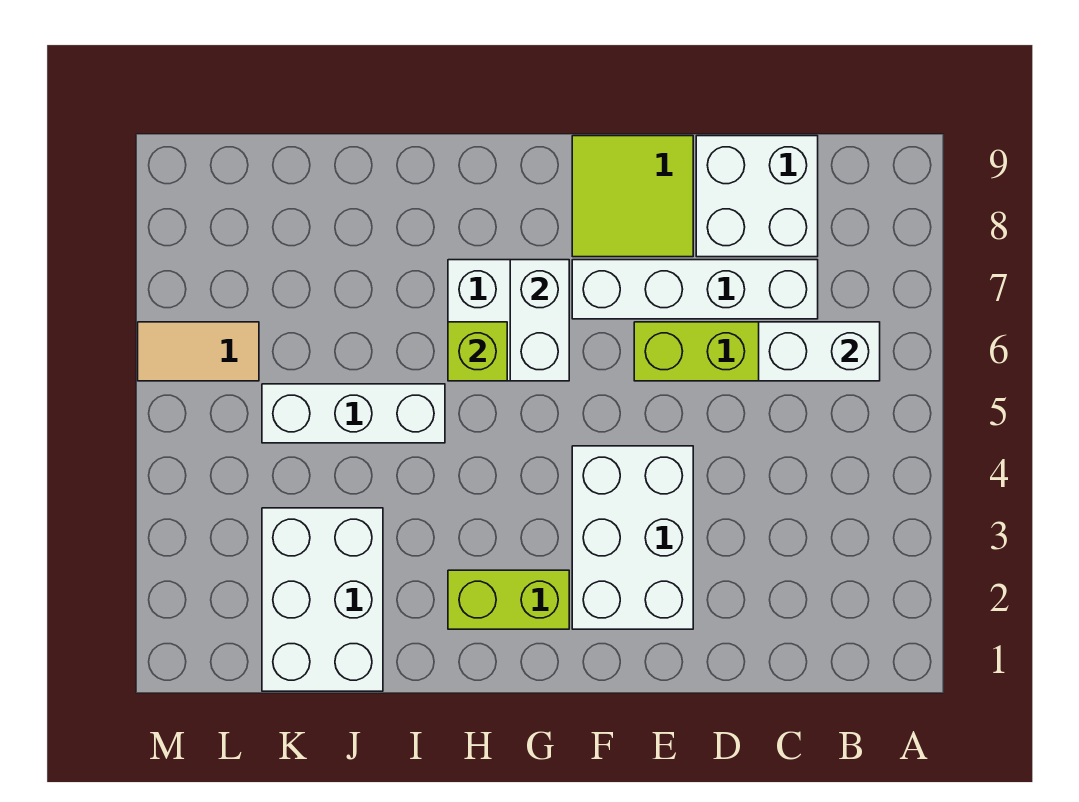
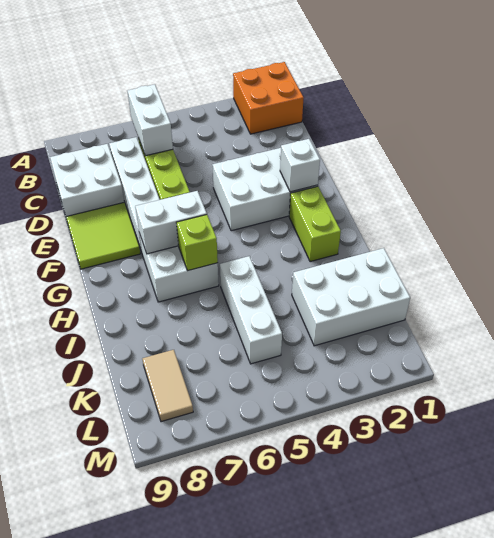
none -> orange brick A1:B2 level 1
none -> white brick F2 level 2
tan tile L6:M6 level 1 -> tan tile K8:L8 level 1

